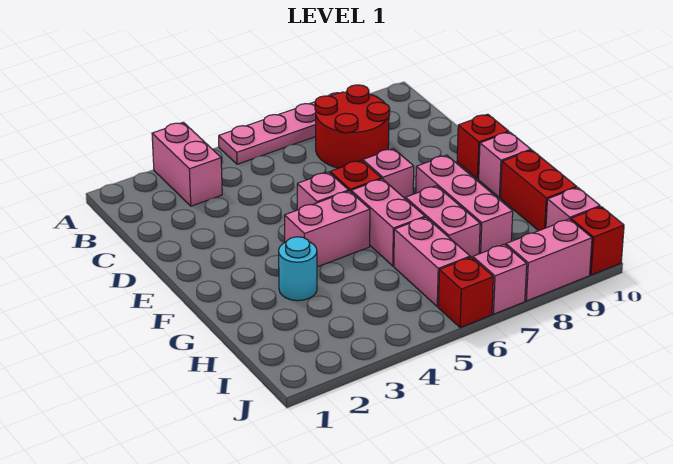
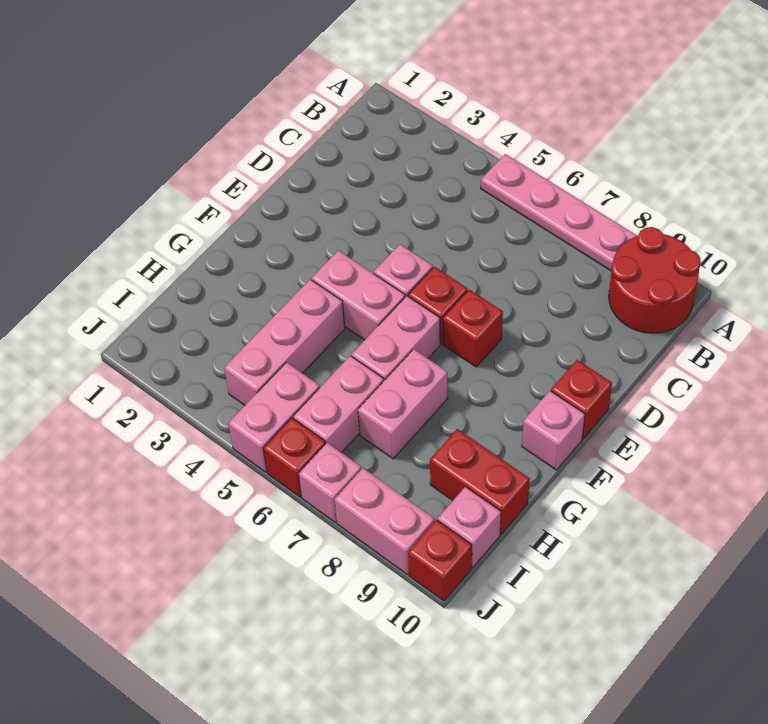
pink brick A3:B3 level 1 -> pink brick I5:J5 level 1
red round brick B7:C8 level 1 -> red round brick A9:B10 level 1
pink brick E7 level 1 -> red brick E7 level 1
pink brick F8:H8 level 1 -> pink brick G4:I4 level 1
cyan round brick G3 level 1 -> none
red brick G10:H10 level 1 -> red brick H9:H10 level 1

